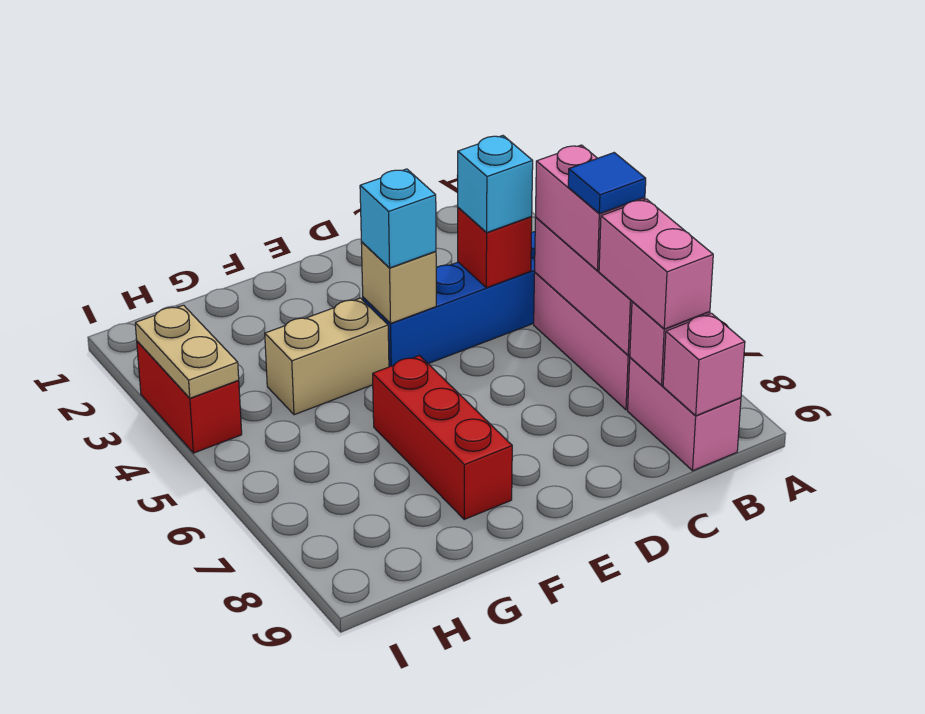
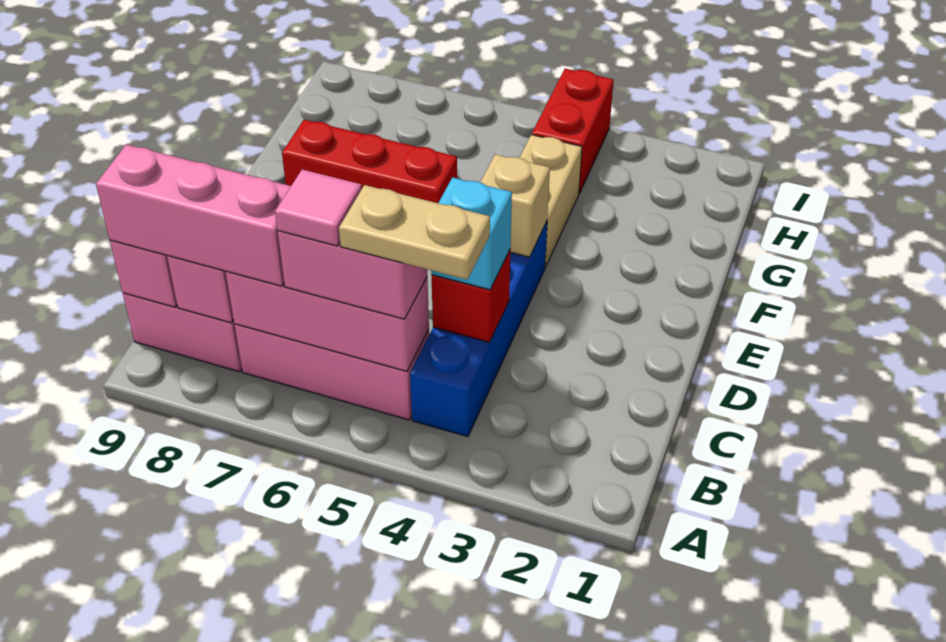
blue tile B6 level 4 -> pink tile B6 level 4
pink brick B7:B8 level 3 -> pink brick B7:B9 level 3
cyan brick E4 level 3 -> none
red brick I3:I4 level 1 -> red brick H4:I4 level 1
tan plate I3:I4 level 2 -> tan plate B4:B5 level 4

